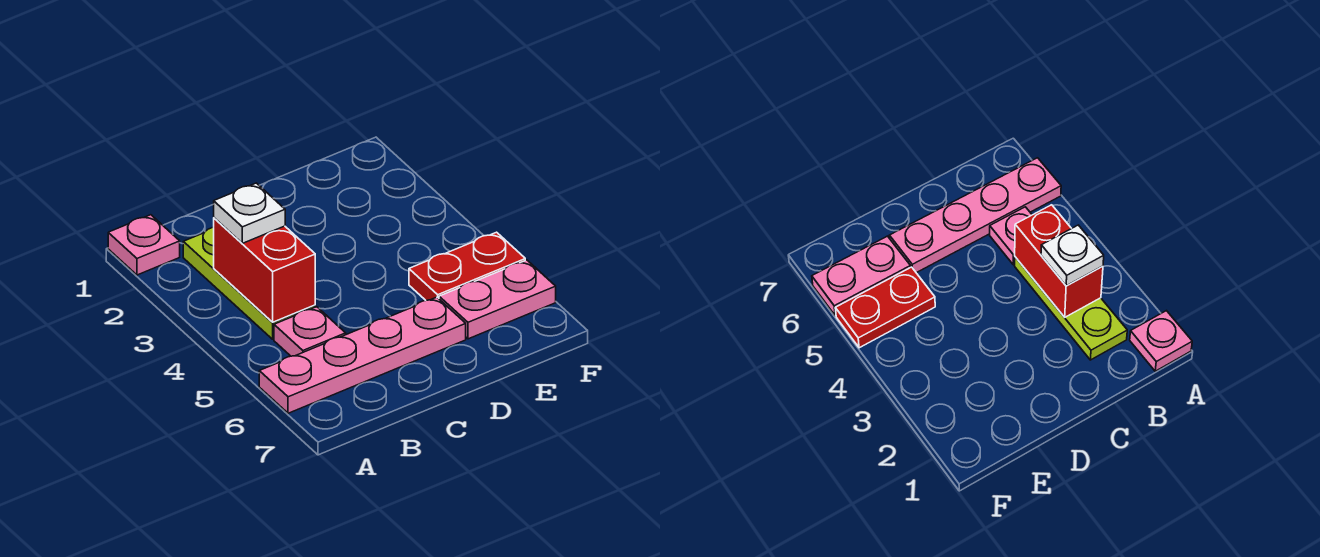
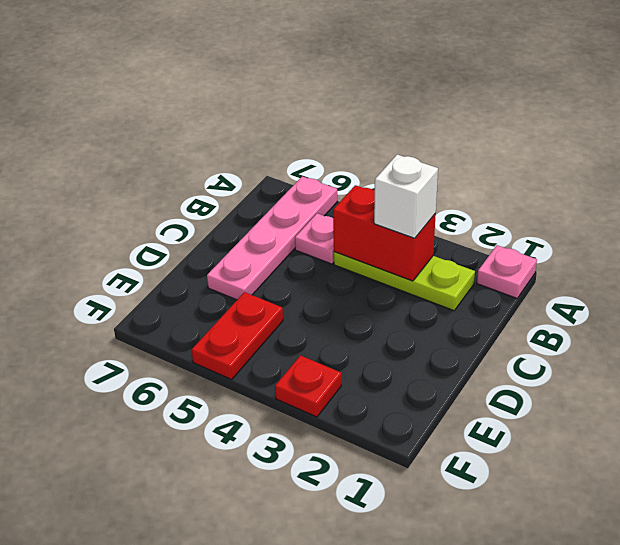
white plate B3 level 3 -> white brick B3 level 3
pink plate E6:F6 level 1 -> none
none -> red plate F3 level 1

